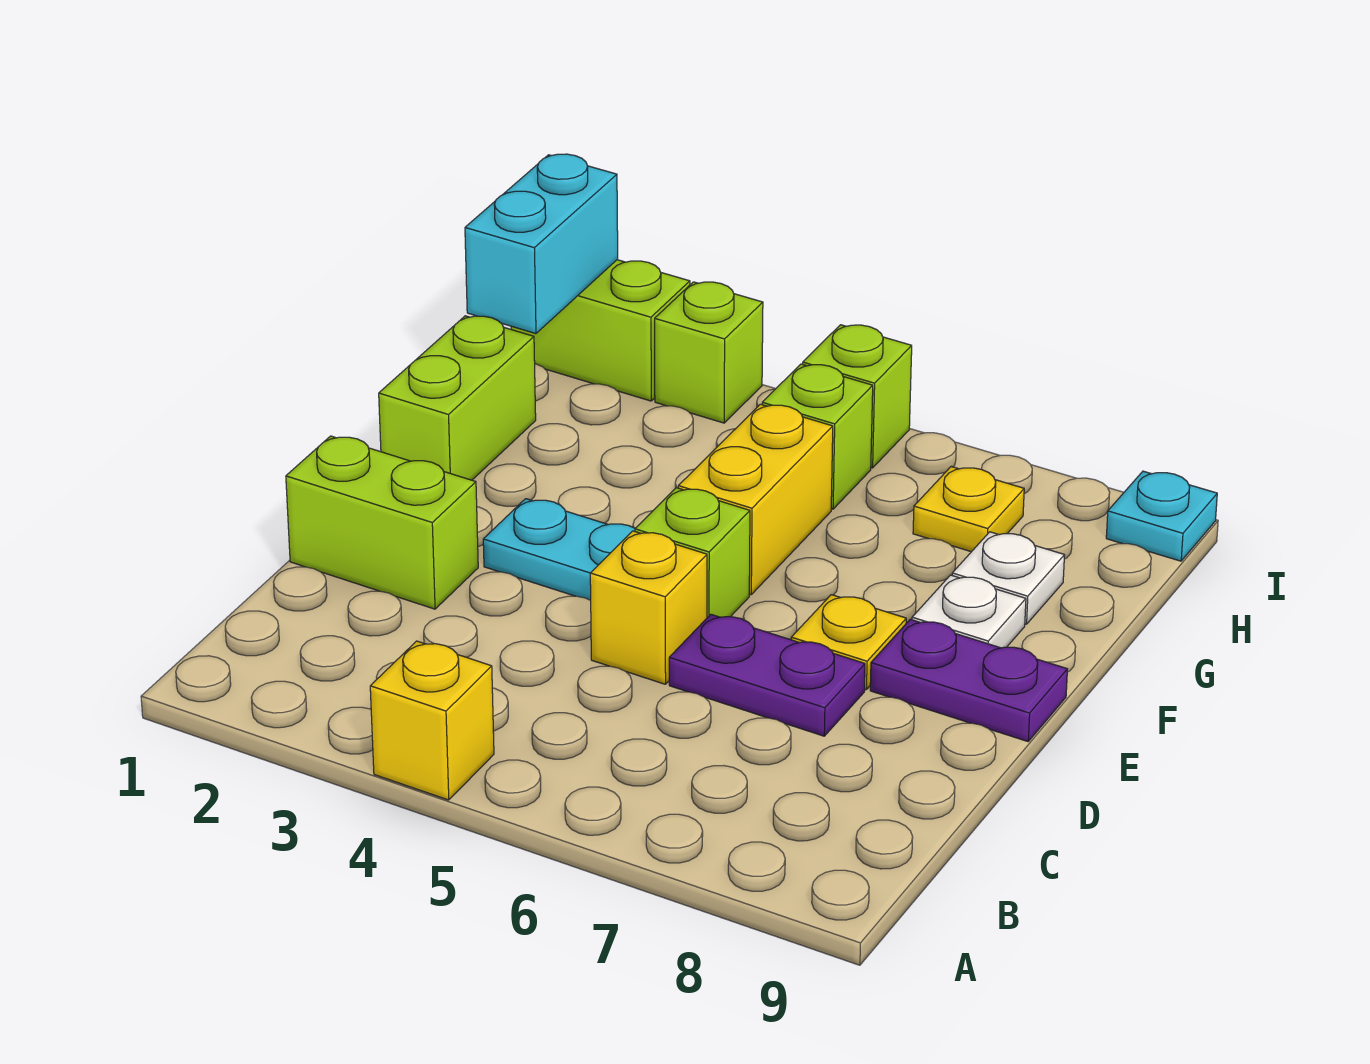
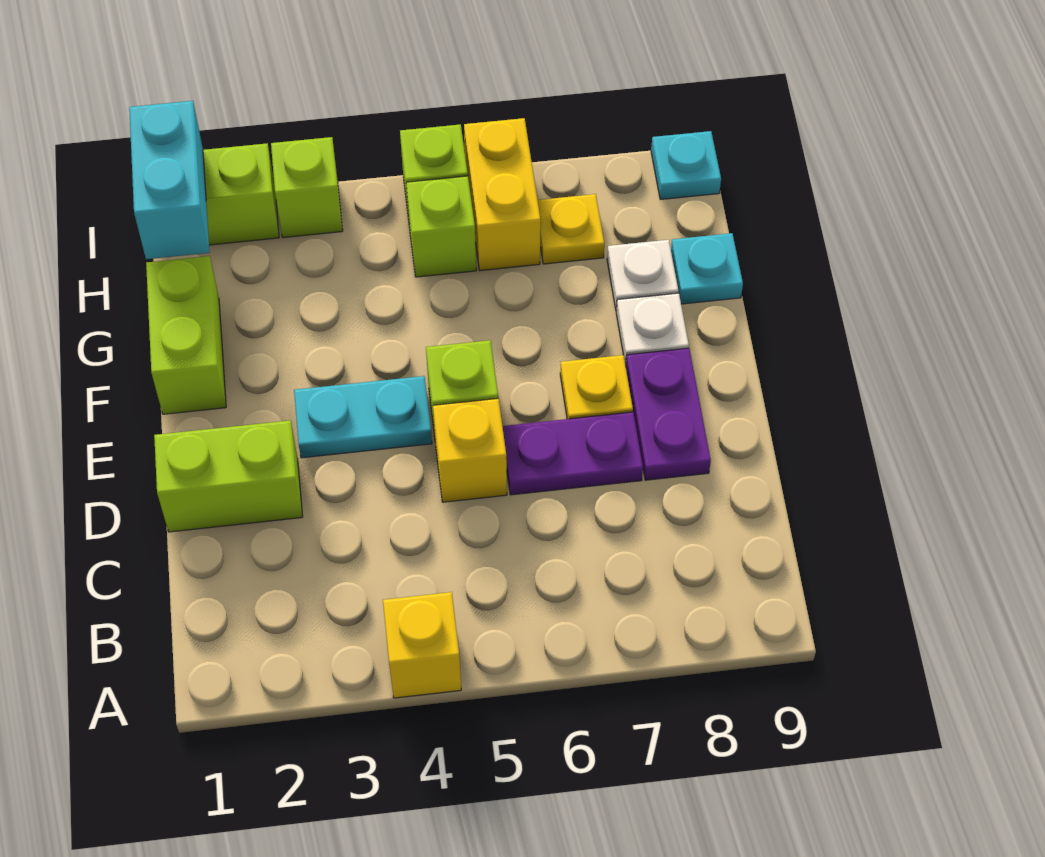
purple plate E8:E9 level 1 -> purple plate D8:E8 level 1
yellow brick F5:G5 level 1 -> yellow brick H6:I6 level 1
none -> cyan plate G9 level 1

